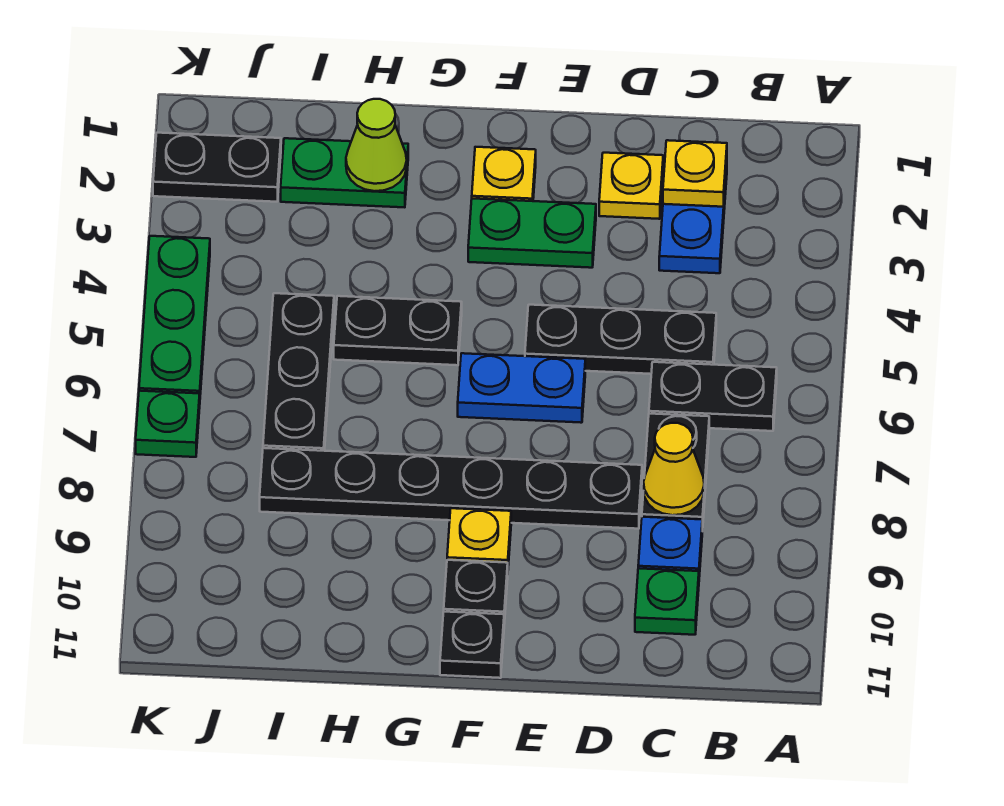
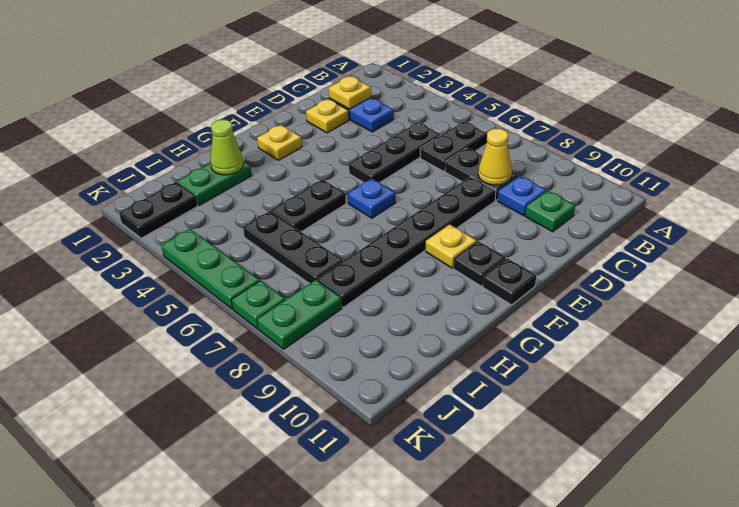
green plate E3:F3 level 1 -> green plate J8:K8 level 1
blue plate E6:F6 level 1 -> blue plate F6 level 1

